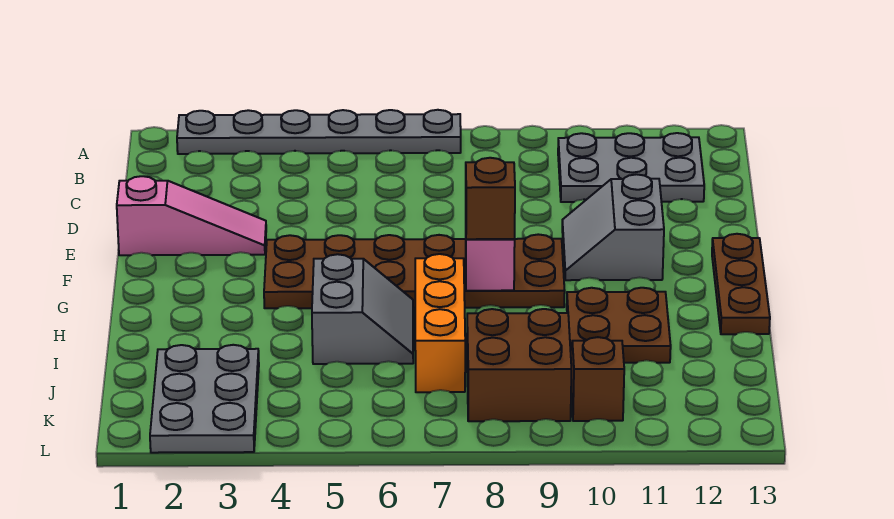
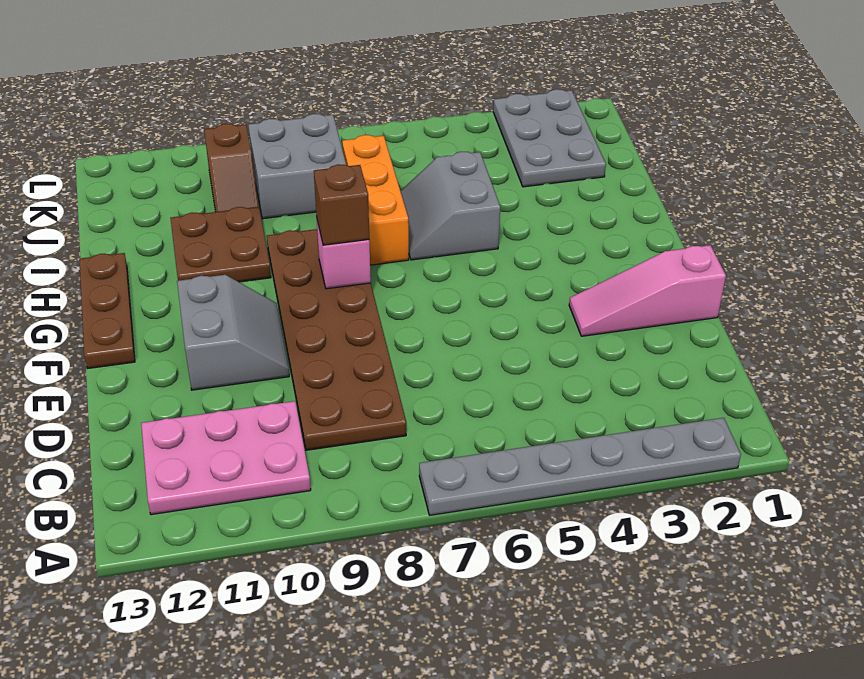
grey plate B10:C12 level 1 -> pink plate B10:C12 level 1
brown plate F4:G9 level 1 -> brown plate C8:H9 level 1
brown brick J8:K9 level 1 -> grey brick J8:K9 level 1

